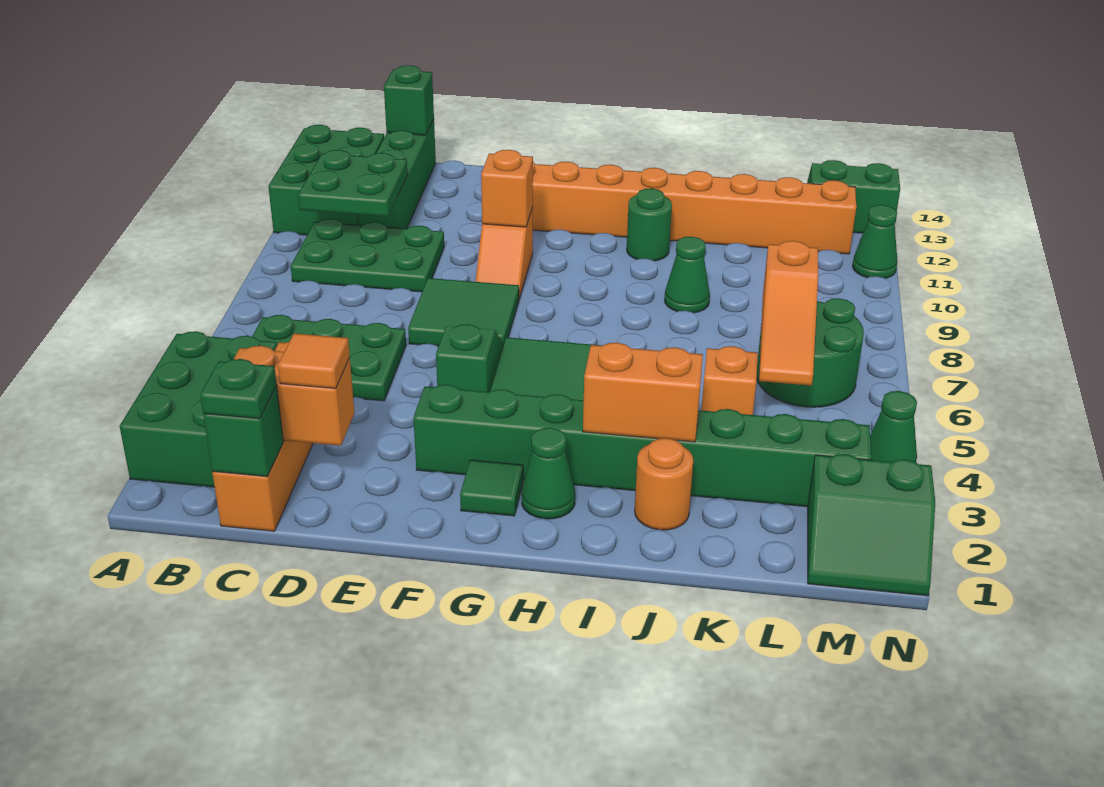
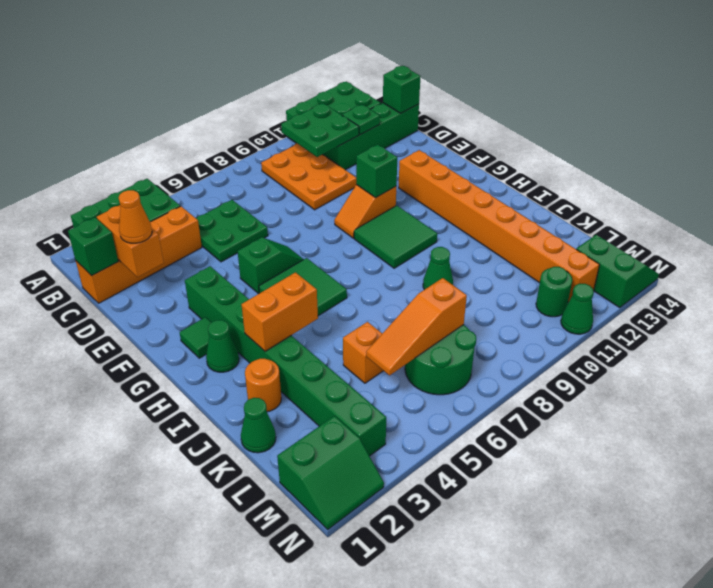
green plate B5:D6 level 1 -> green plate C5:D6 level 1
green plate B9:D10 level 1 -> orange plate B9:D10 level 1
green plate C1 level 3 -> green plate C12 level 2
orange tile D2 level 3 -> orange cone D2 level 3
green tile E7:F8 level 1 -> green tile G9:H10 level 1
orange brick F10 level 2 -> green brick F10 level 2
orange brick I3:J3 level 2 -> orange brick I3:I4 level 2
green round brick I11 level 1 -> green round brick M11 level 1
green slope M1:N2 level 1 top 2 -> green slope M1:N2 level 1 top M
green cone N4 level 1 -> green cone K1 level 1

